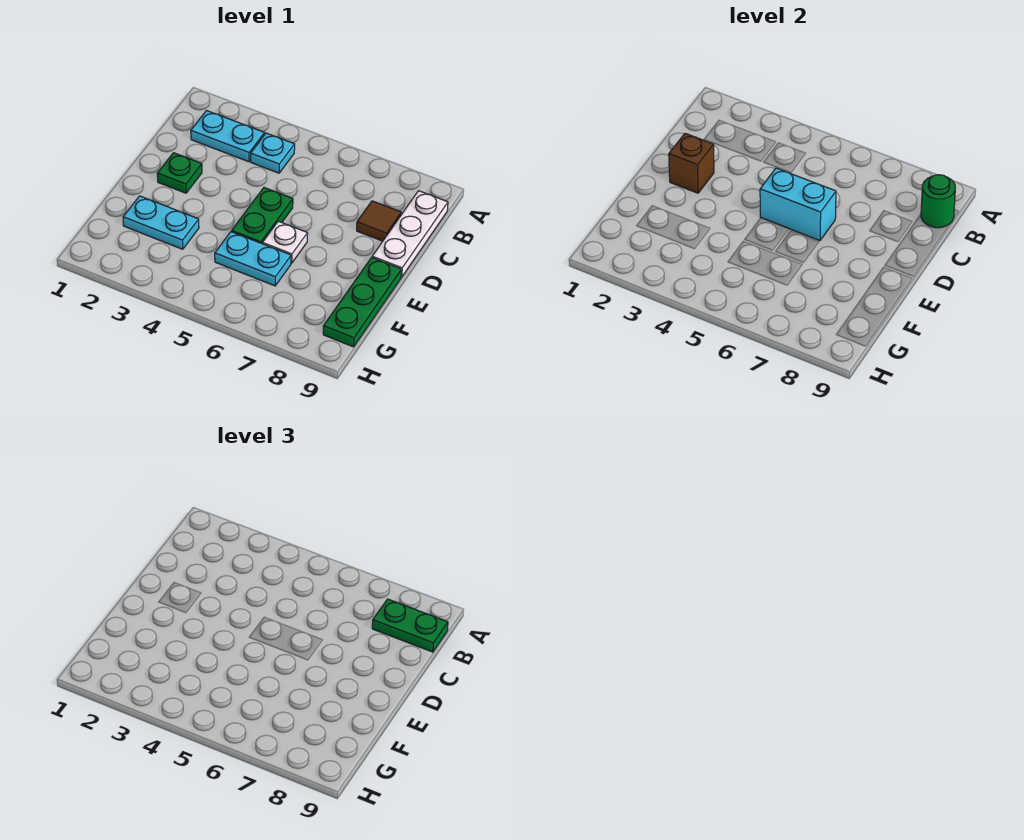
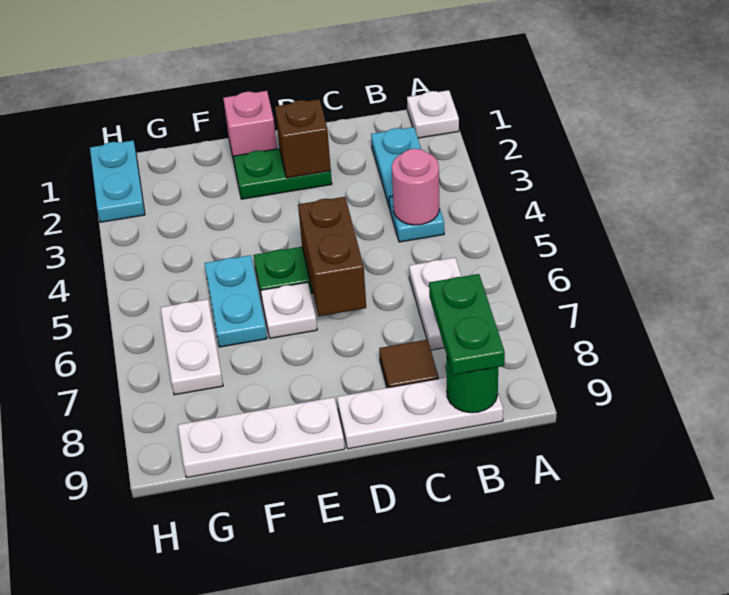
none -> white plate A1 level 1
none -> pink round brick B4 level 2
none -> white plate B6:B7 level 1
green plate D2 level 1 -> green plate D2:E2 level 1
cyan brick D5:D6 level 2 -> brown brick D5:D6 level 2
none -> pink brick E1 level 1
green plate E9:G9 level 1 -> white plate E9:G9 level 1
cyan plate F2:F3 level 1 -> cyan plate H1:H2 level 1
none -> white plate G6:G7 level 1

